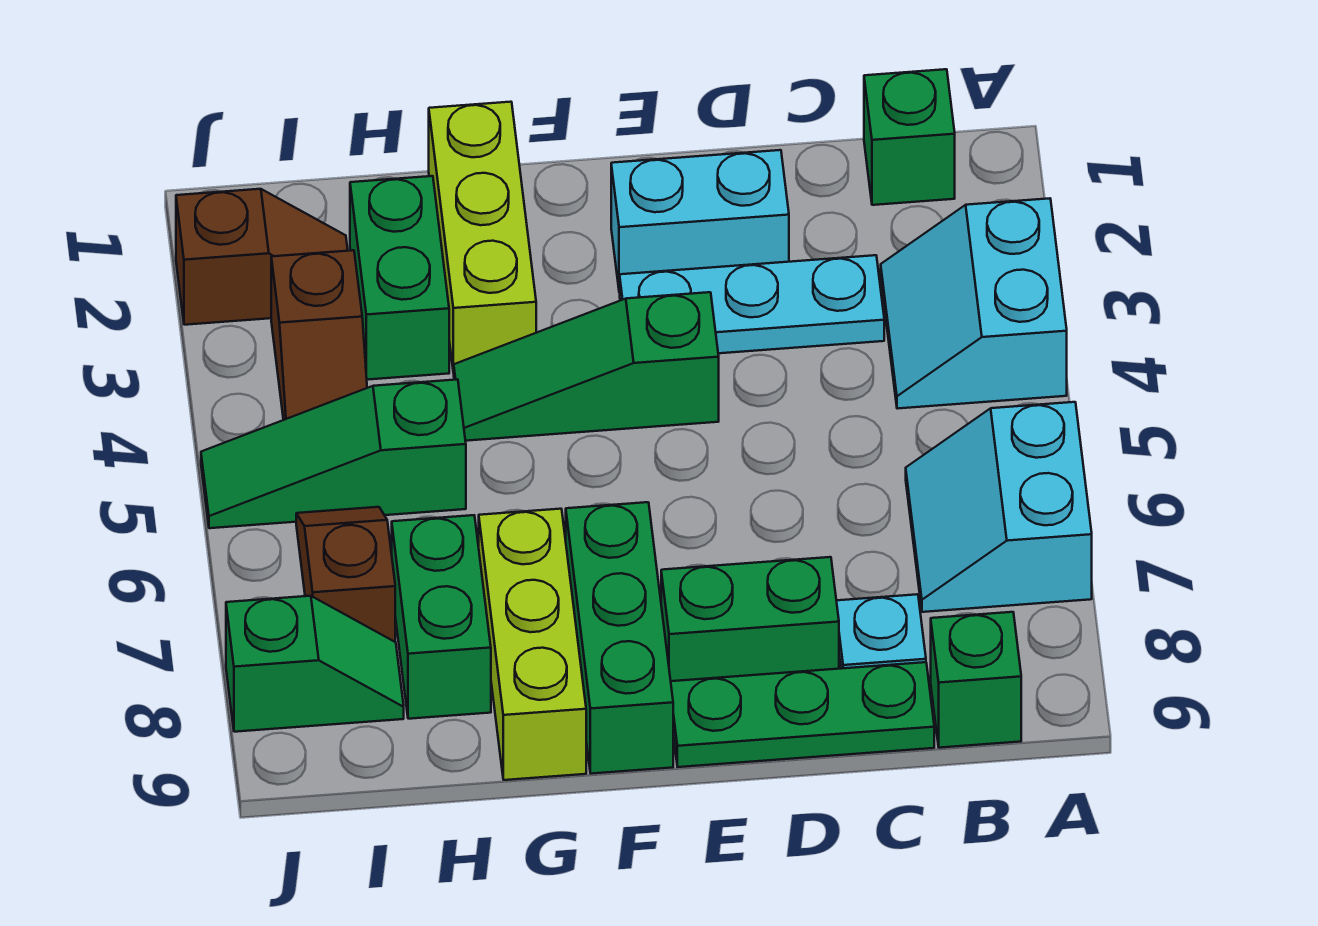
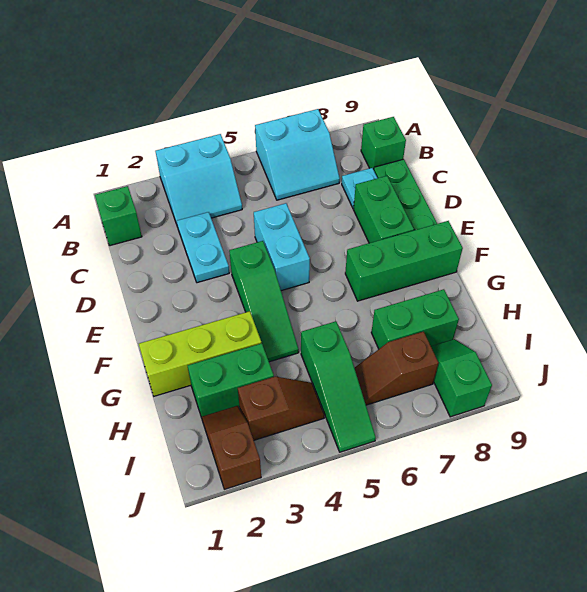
cyan plate C3:E3 level 1 -> cyan plate C3:D3 level 1
cyan brick D2:E2 level 1 -> cyan brick D5:E5 level 1
lime brick G7:G9 level 1 -> none

